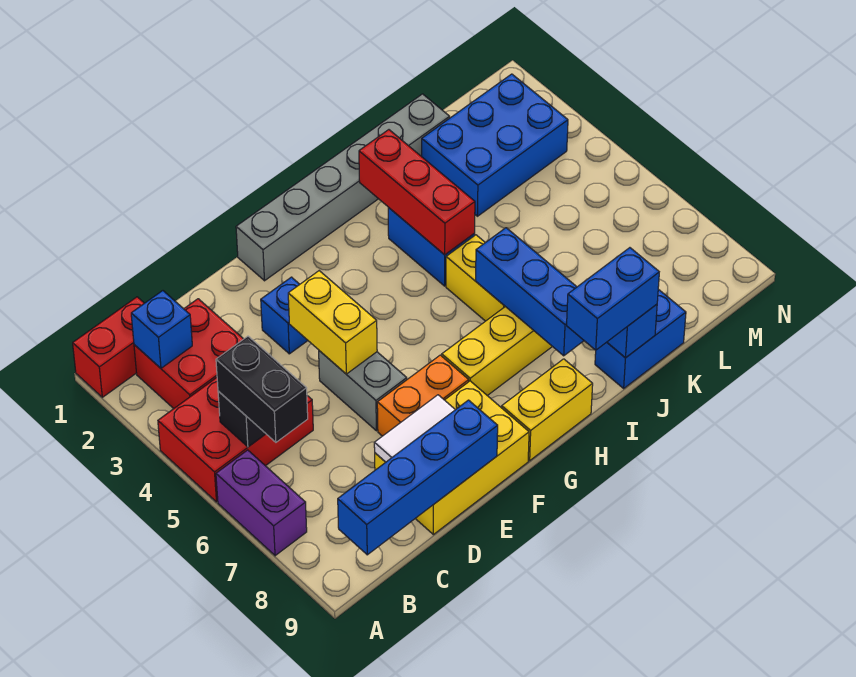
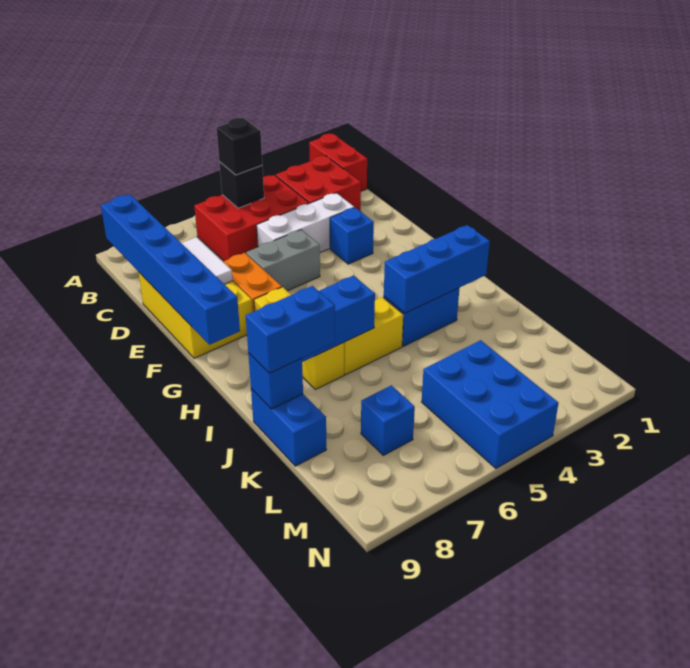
red brick A4:C5 level 1 -> red brick B4:C6 level 1
purple brick A6:A7 level 1 -> none
blue brick B2 level 2 -> blue brick L7 level 1
black brick B5:B6 level 3 -> black brick B5 level 3
blue brick B9:E9 level 2 -> blue brick B9:G9 level 2
none -> white brick D3:D5 level 1
yellow brick E4:E5 level 2 -> none
grey brick F1:K1 level 1 -> none
yellow brick G9:H9 level 1 -> none
red brick I2:I4 level 2 -> blue brick I2:I4 level 2
blue brick I9:J9 level 3 -> blue brick J8:J9 level 3
blue brick K2:M3 level 1 -> blue brick L4:N5 level 1

